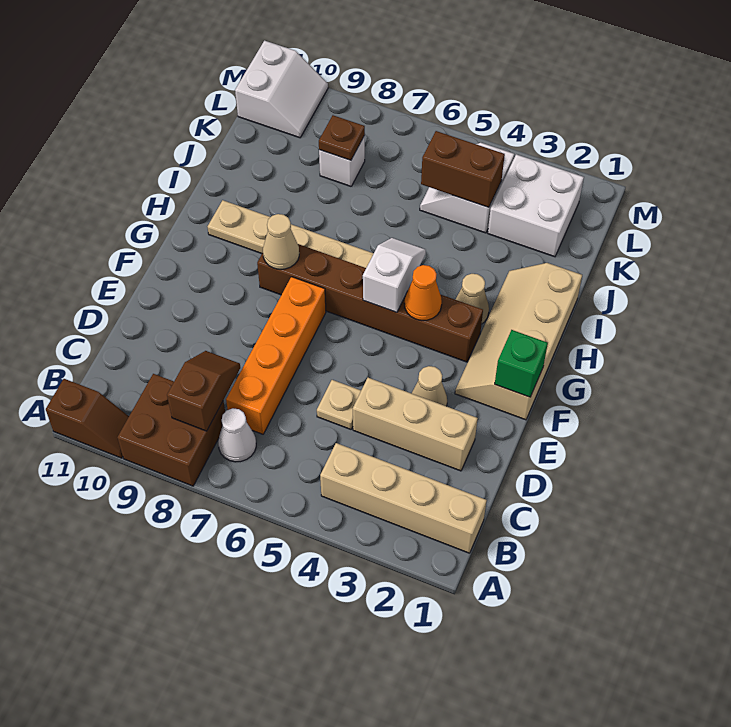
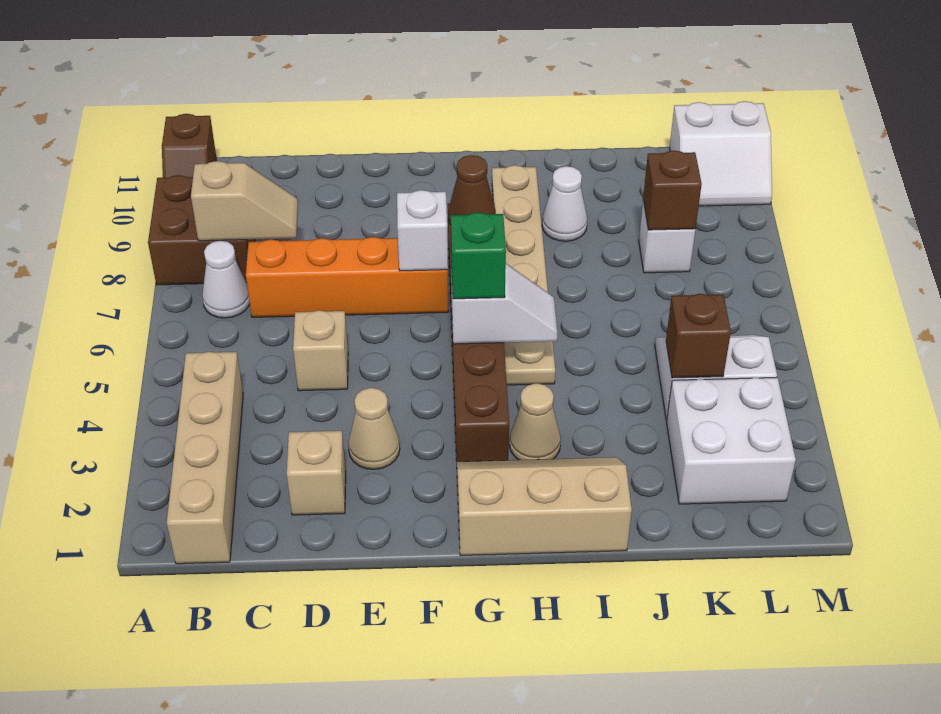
brown slope B8:C8 level 2 top B -> tan slope B8:C8 level 2 top B
tan brick D2:D4 level 1 -> tan brick D2 level 1
tan plate D5 level 1 -> tan brick D5 level 1
tan slope F1:I2 level 1 top 1 -> tan slope G1:I2 level 1 top 1
green brick F1 level 2 -> green brick G5 level 3
none -> white brick F7 level 2
orange cone G4 level 2 -> none
tan cone G8 level 2 -> brown cone G8 level 2
none -> white cone I9 level 1
brown brick K4:K5 level 2 -> brown brick K4 level 2
brown plate K8 level 2 -> brown brick K8 level 2

